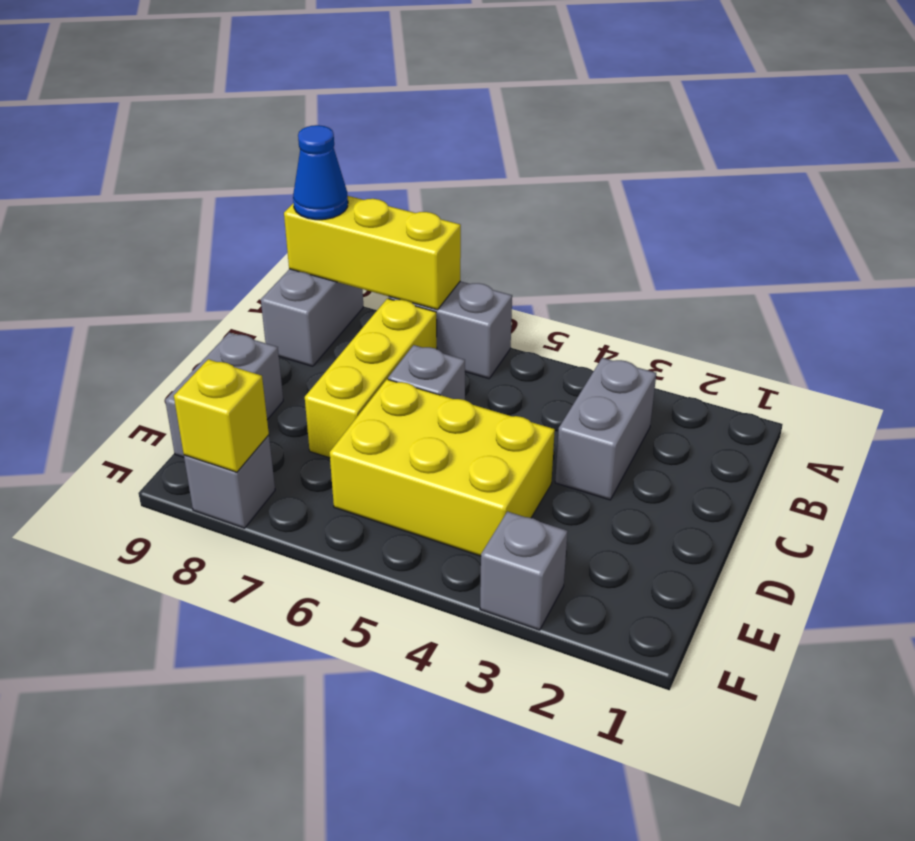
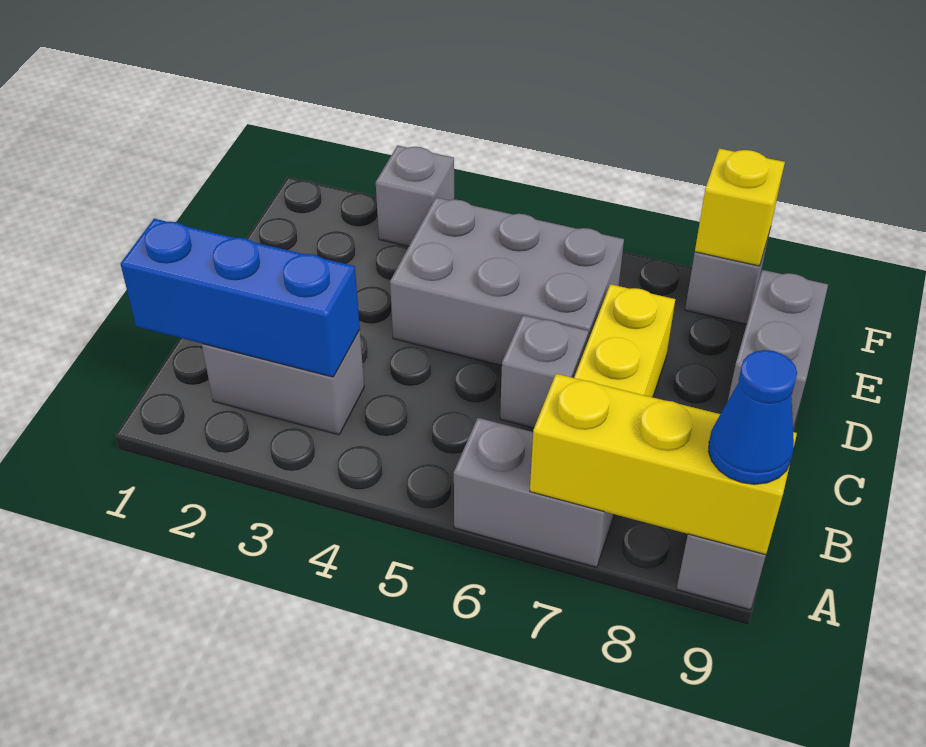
none -> blue brick B1:B3 level 2
grey brick B3:C3 level 1 -> grey brick B2:B3 level 1
yellow brick D4:E6 level 1 -> grey brick D4:E6 level 1

